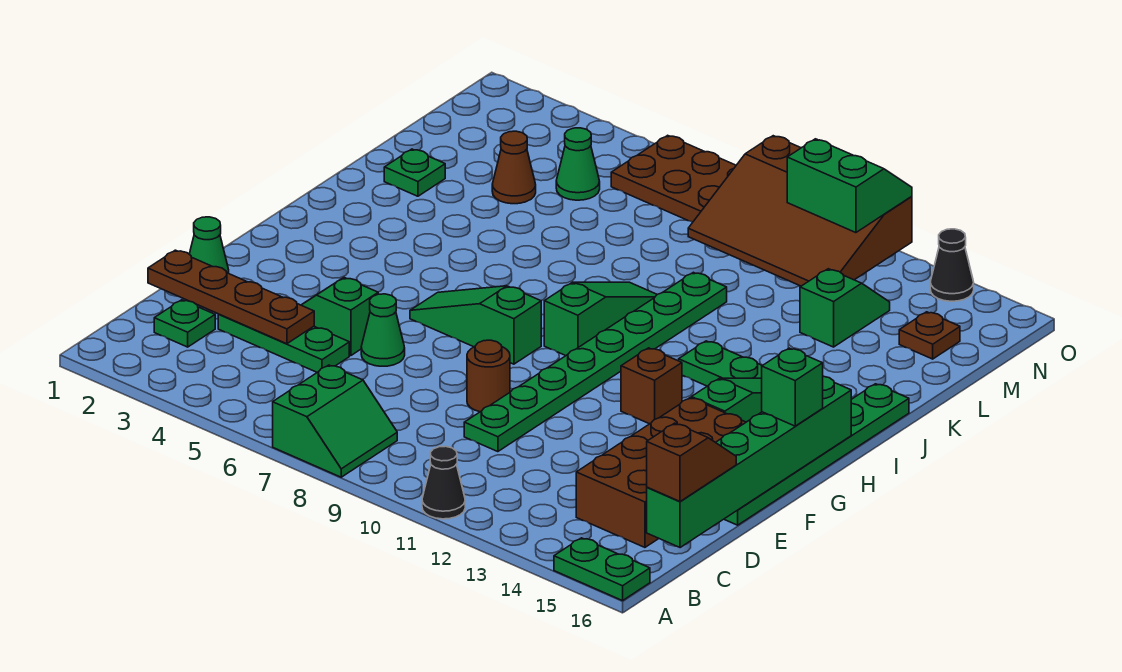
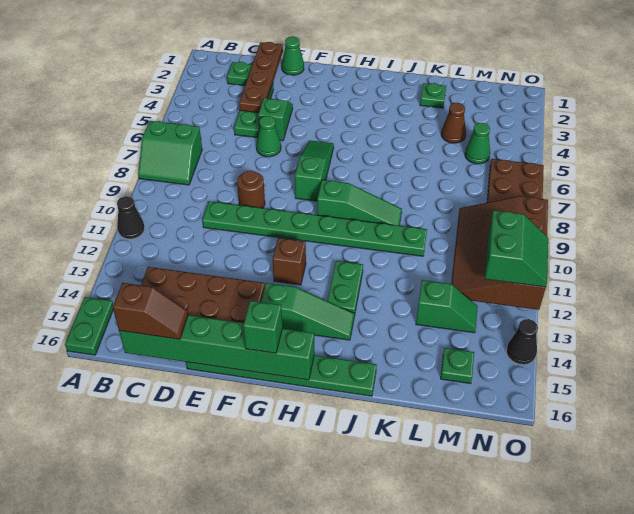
brown plate M15 level 1 -> green plate M15 level 1

